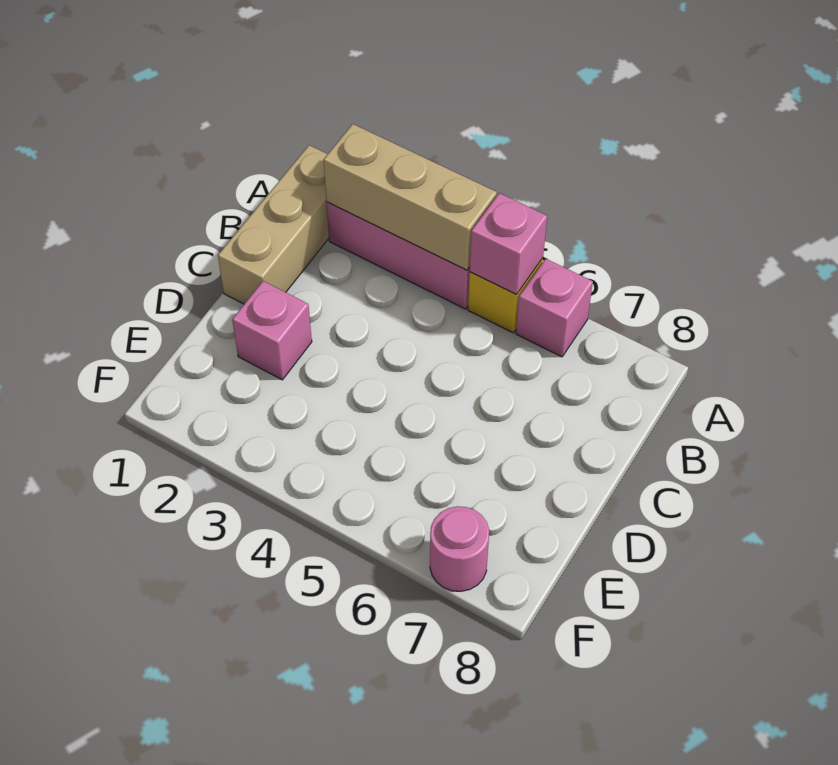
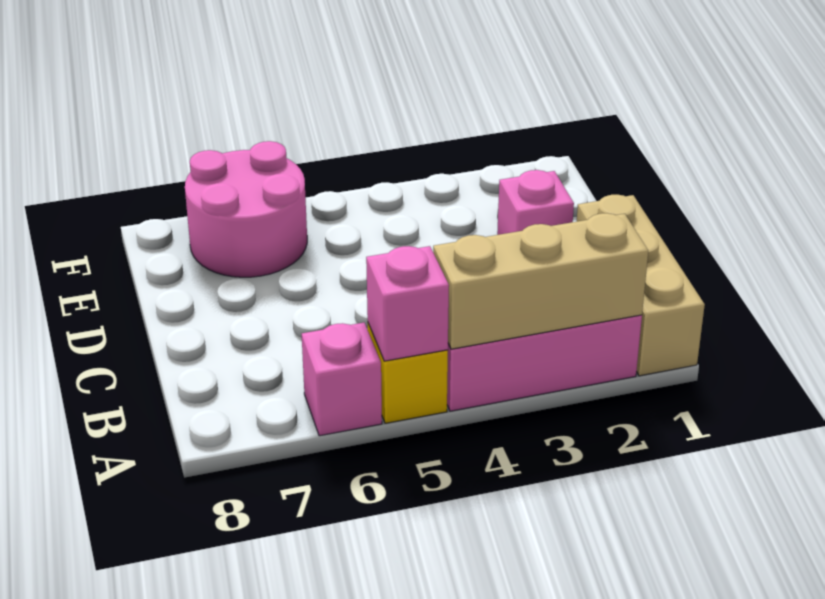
pink round brick F7 level 1 -> pink round brick E6:F7 level 1

